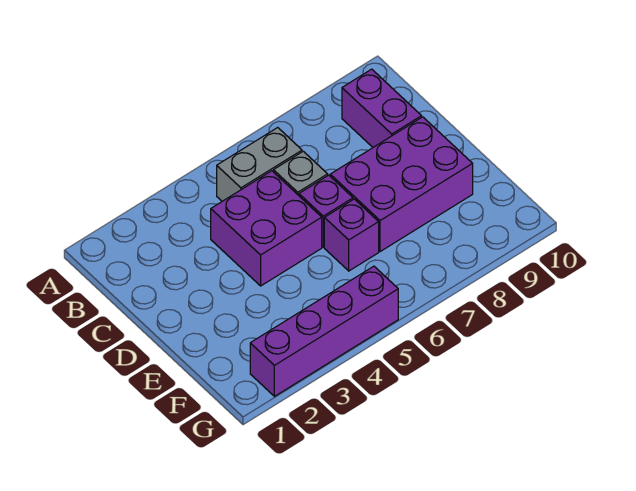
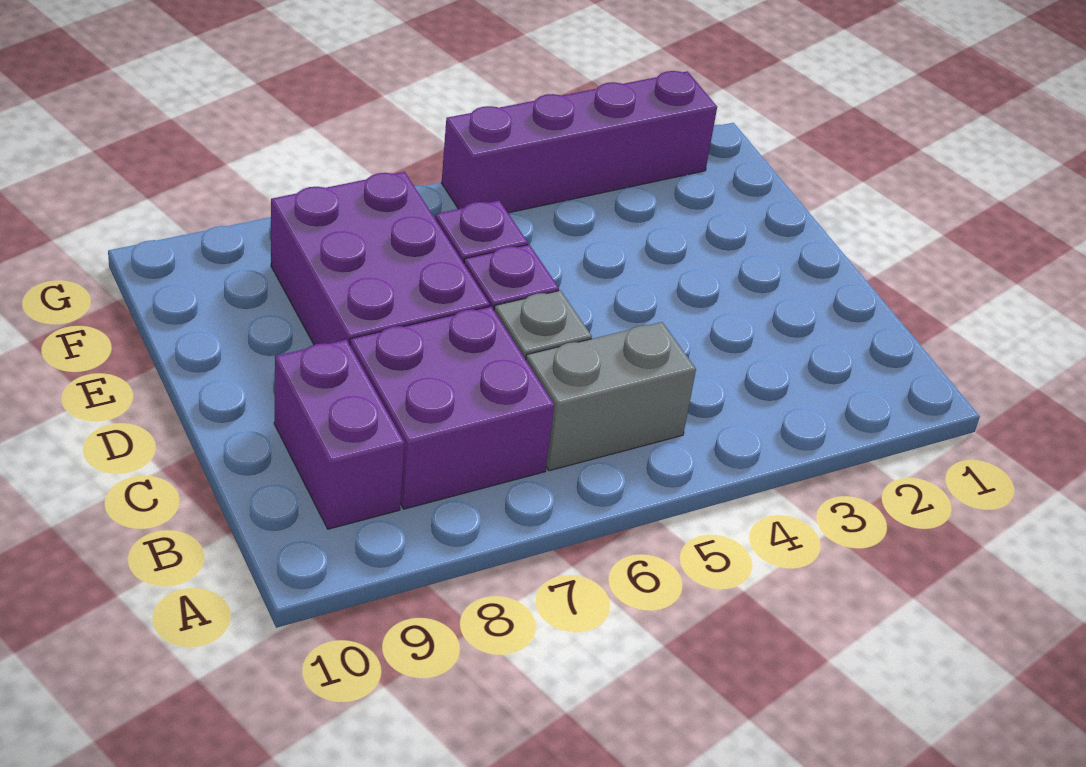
purple brick C4:D5 level 1 -> purple brick B7:C8 level 1
purple brick D7:E9 level 1 -> purple brick D7:F8 level 1

